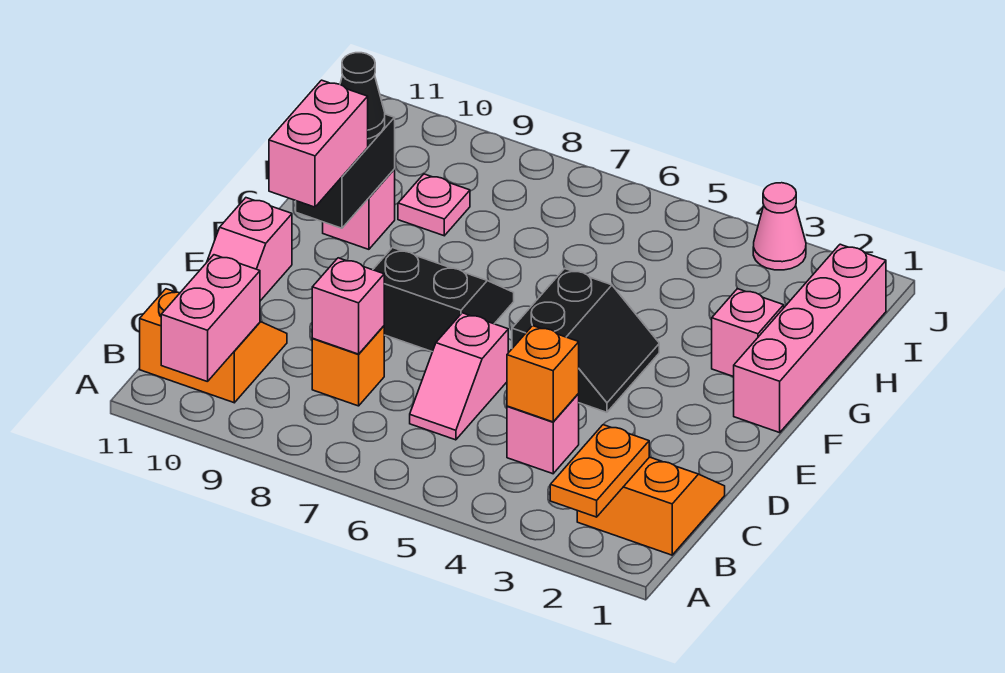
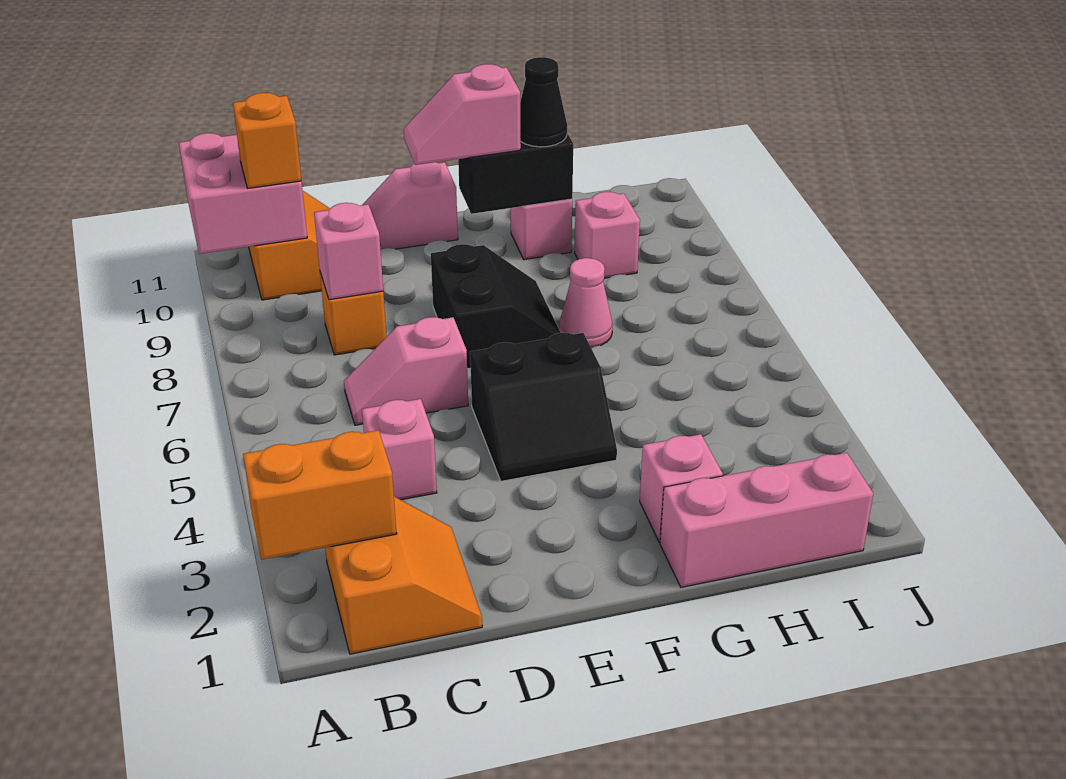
orange plate A2:B2 level 2 -> orange brick A2:B2 level 2
pink brick A10:B10 level 2 -> pink brick A10:B11 level 2
orange brick C4 level 2 -> orange brick B10 level 3
pink brick E10:F10 level 3 -> pink slope E10:F10 level 3 top F
pink brick F1:I1 level 1 -> pink brick G1:I1 level 1
pink plate H9 level 1 -> pink brick H9 level 1
pink cone J3 level 1 -> pink cone G7 level 1

